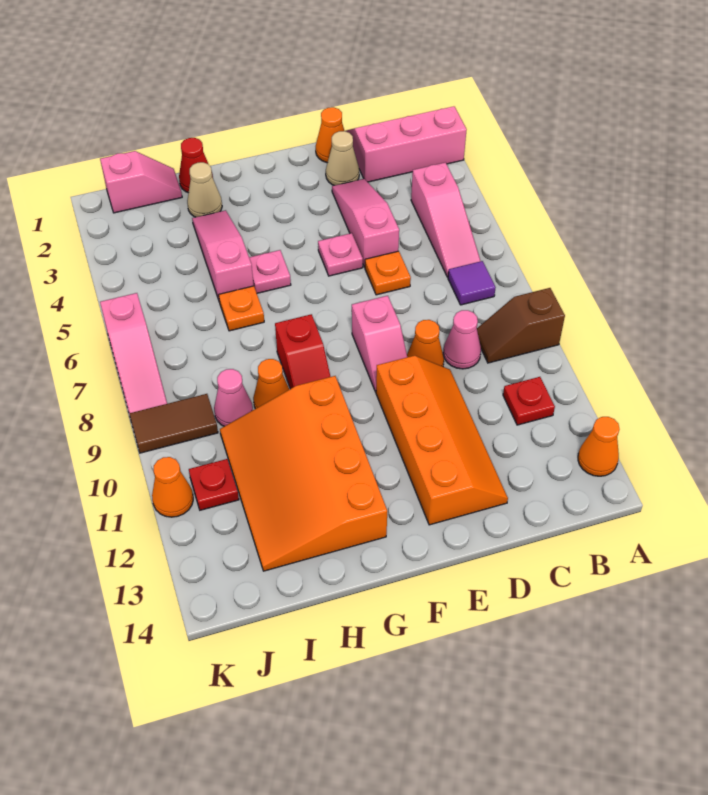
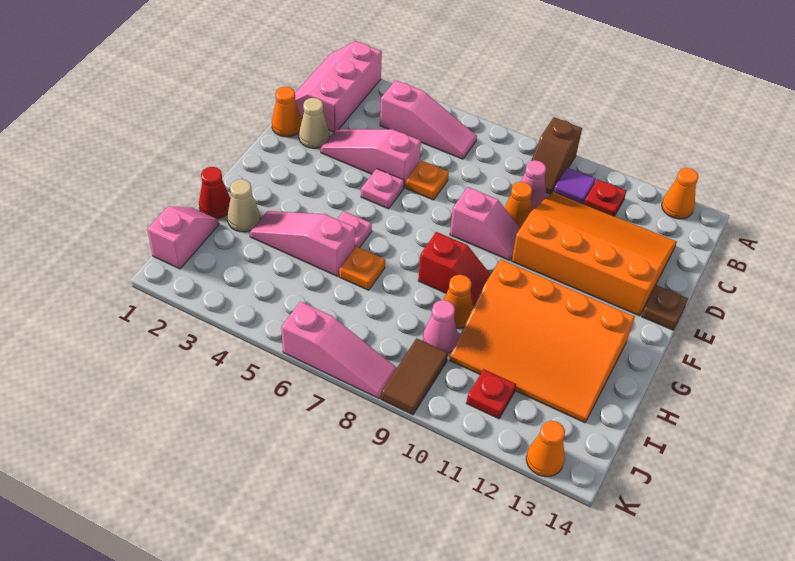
purple tile B7 level 1 -> purple tile B10 level 1
orange slope D10:E13 level 1 top E -> orange slope C10:E13 level 1 top E
none -> brown plate E14 level 1
orange cone K11 level 1 -> orange cone K13 level 1

